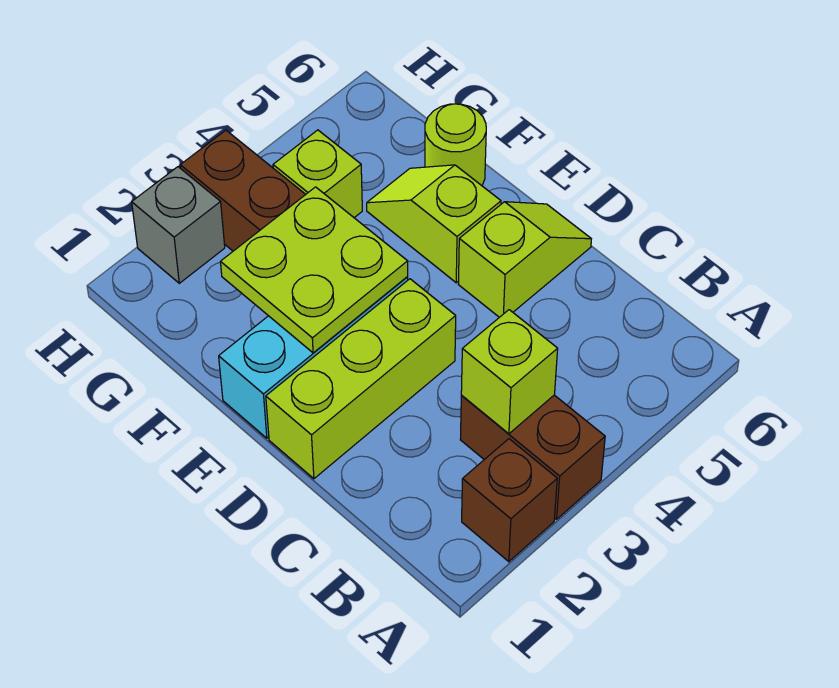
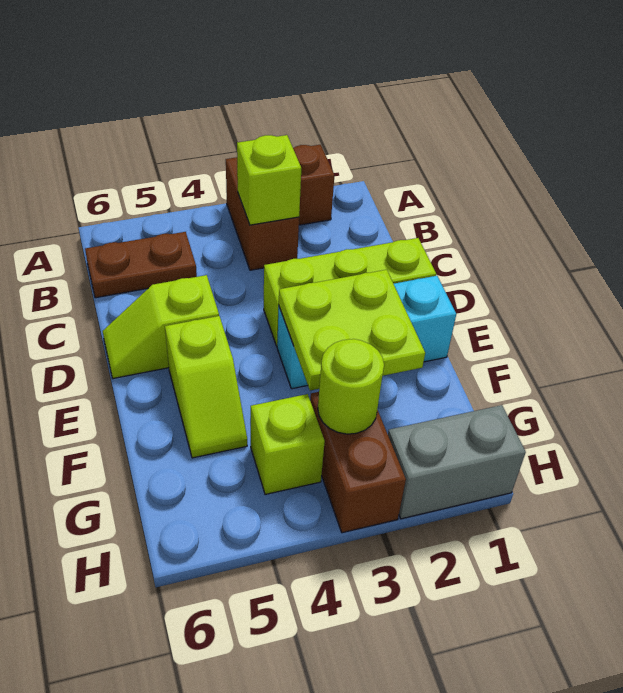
none -> brown plate B5:B6 level 1
lime round brick F6 level 1 -> lime round brick G3 level 2
grey brick H2 level 1 -> grey brick H1:H2 level 1

